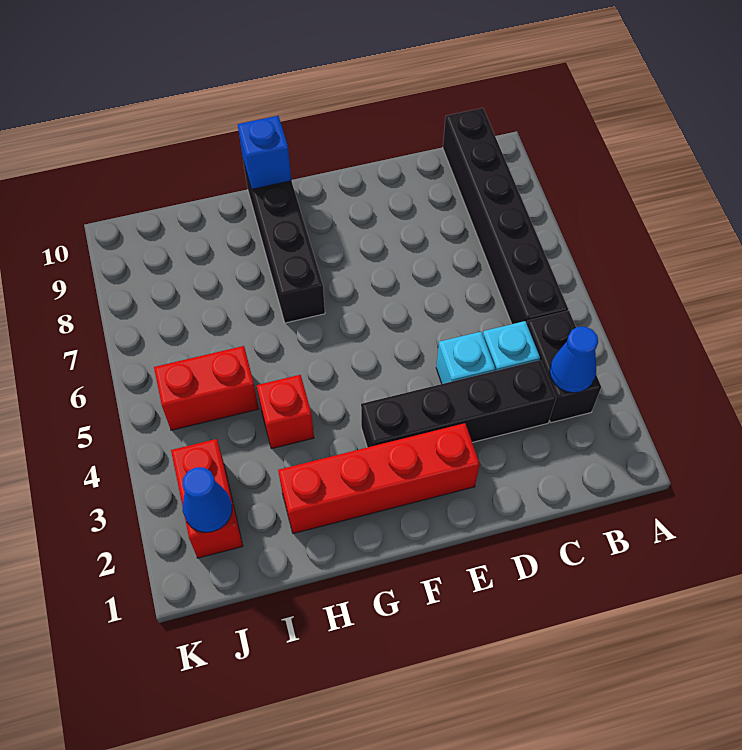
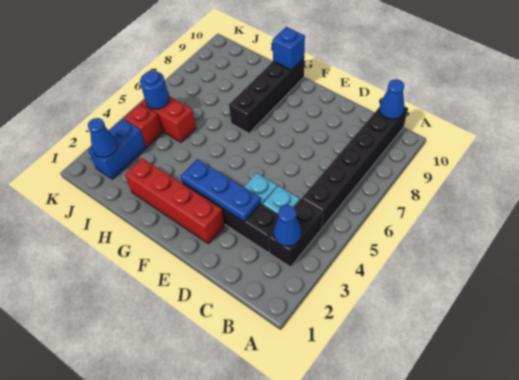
none -> blue cone B10 level 2
none -> blue plate D3:F3 level 2
red brick H4 level 1 -> red brick J4 level 1
red brick J2:J3 level 1 -> blue brick J2:J3 level 1
none -> blue round brick J5 level 2

